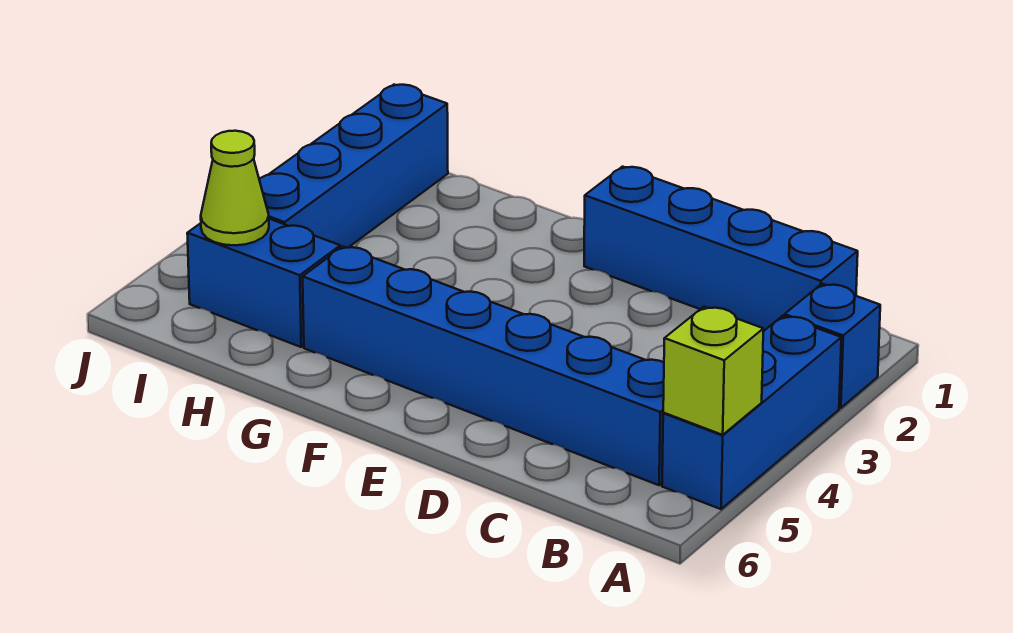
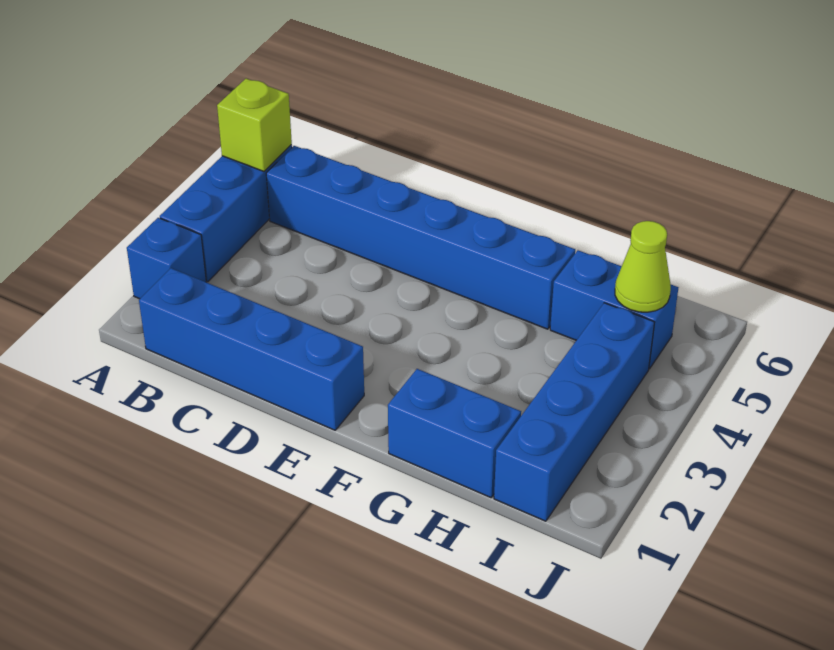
none -> blue brick G1:H1 level 1

